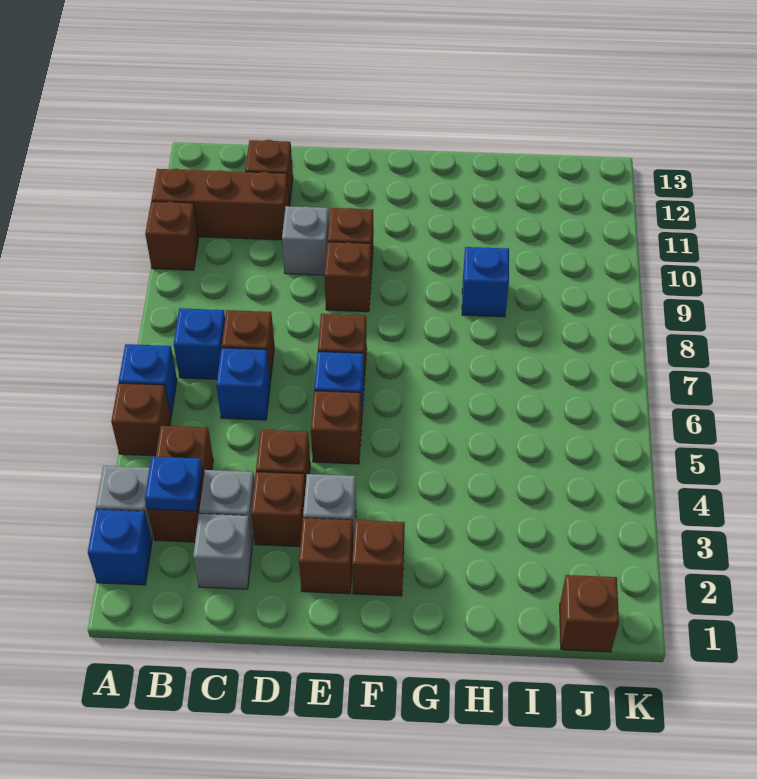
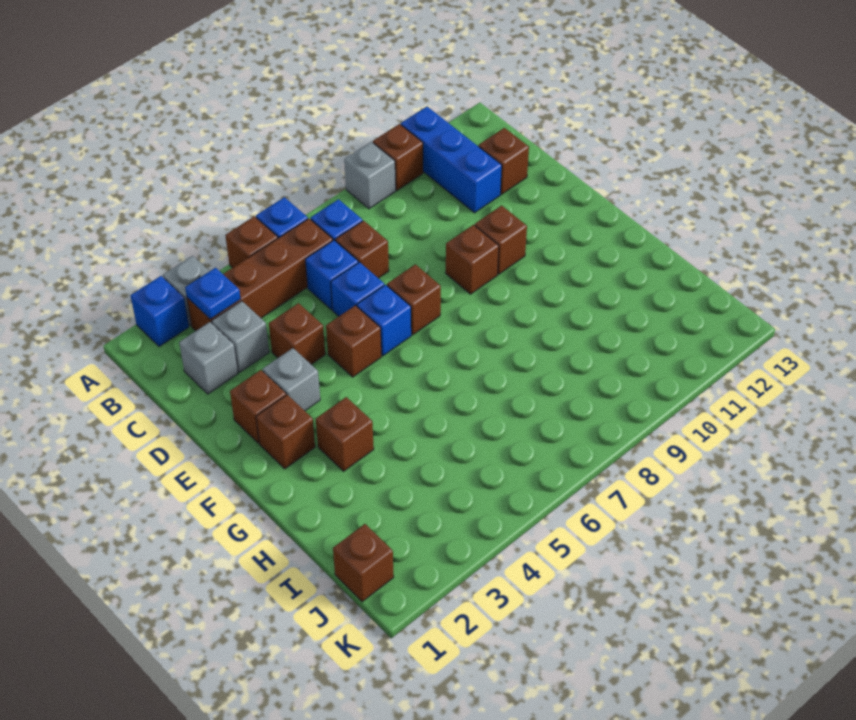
brown brick A11:C11 level 1 -> blue brick A11:C11 level 1
brown brick B3:B4 level 1 -> brown brick B3:B6 level 1
brown brick D3 level 1 -> brown brick G3 level 1
grey brick D10 level 1 -> grey brick A9 level 1
blue brick H9 level 1 -> blue brick D6 level 1

